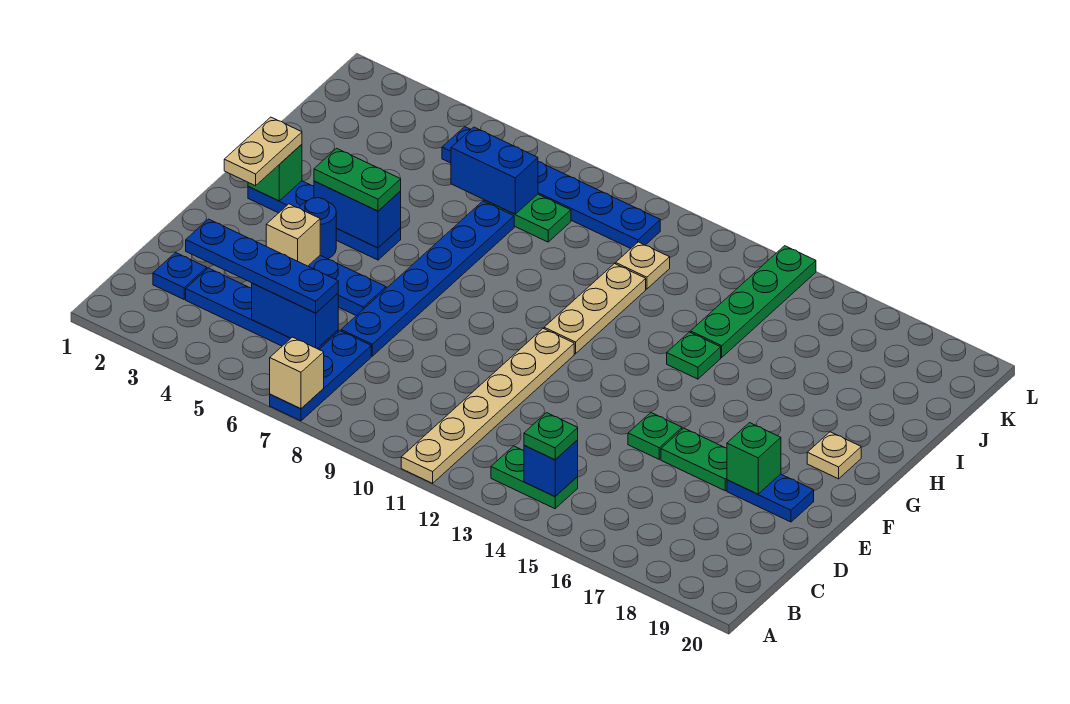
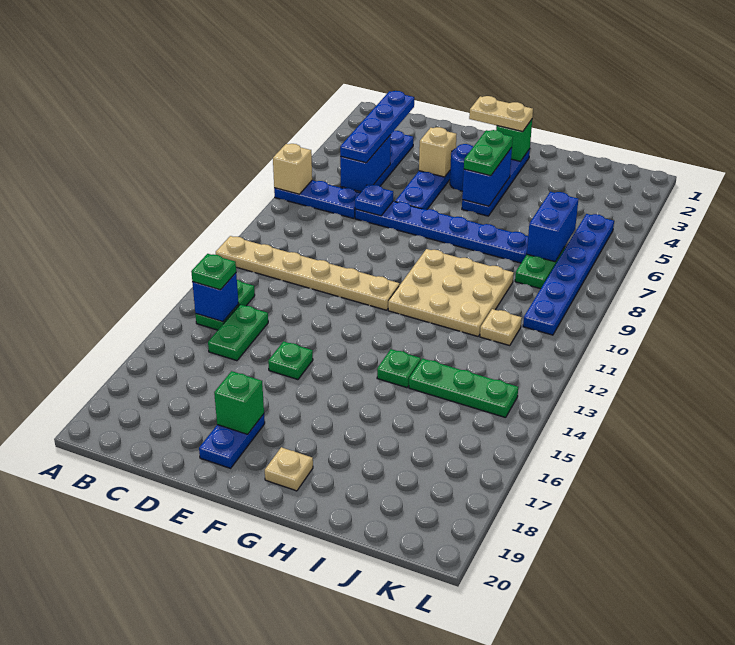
blue plate C2 level 1 -> blue plate D7 level 2
green plate E16:E17 level 1 -> green plate C14:C15 level 1
tan plate G11:I11 level 1 -> tan plate G9:I11 level 1
green plate I14:L14 level 1 -> green plate I14:K14 level 1

